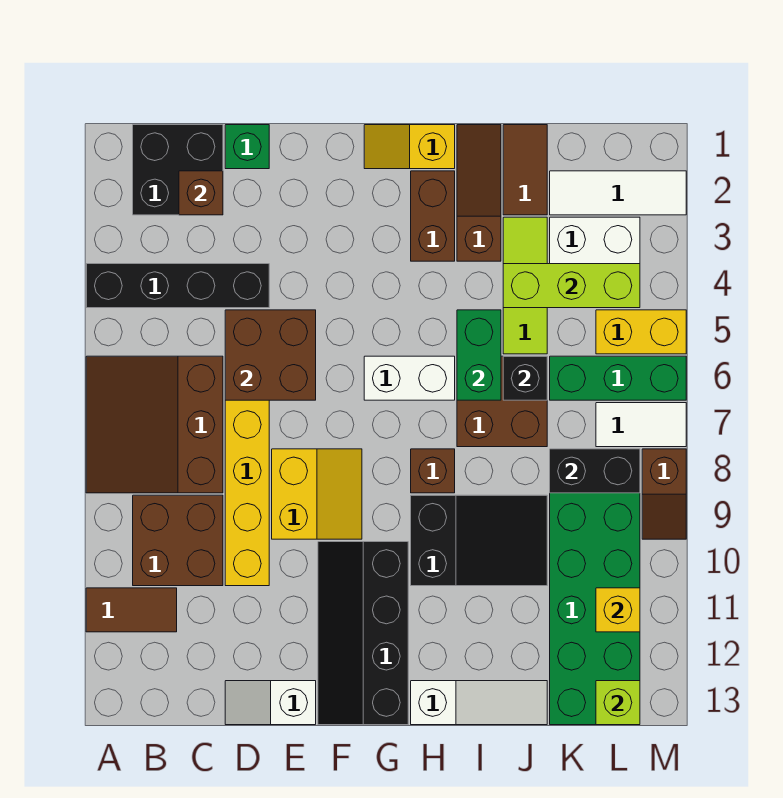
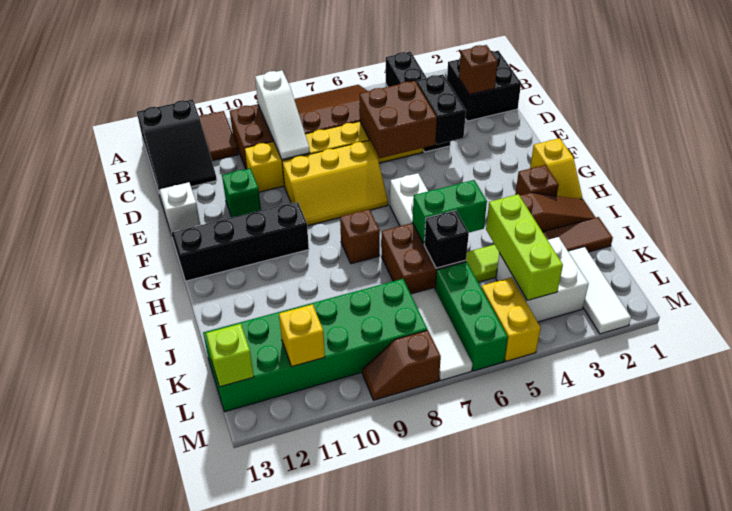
green brick D1 level 1 -> green brick E11 level 1
yellow slope E8:F9 level 1 top E -> yellow slope E7:F9 level 1 top E
yellow slope G1:H1 level 1 top H -> yellow slope G1:H1 level 1 top G
brown brick H2:H3 level 1 -> brown brick H2 level 1
black slope H9:J10 level 1 top H -> black slope A12:C13 level 1 top A
white slope H13:J13 level 1 top H -> white slope B9:D9 level 2 top B
black brick K8:L8 level 2 -> black brick D4:E4 level 2
white tile L7:M7 level 1 -> white tile K7:M7 level 1

